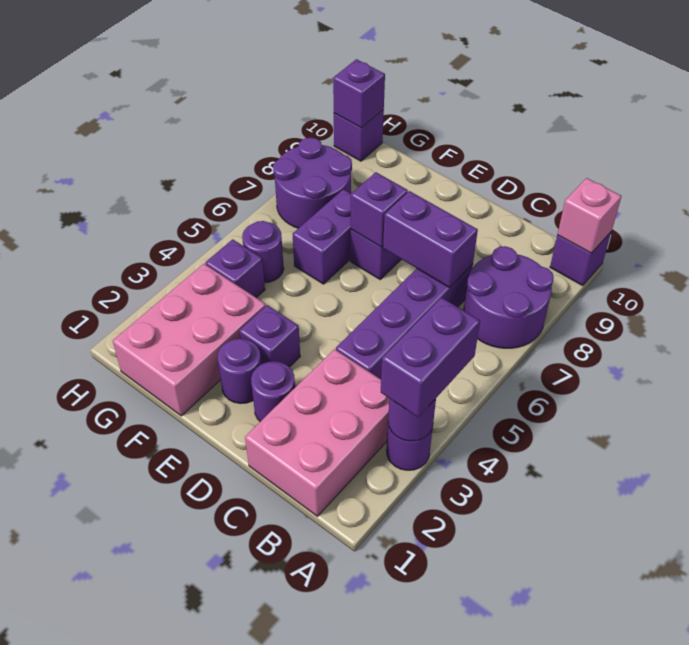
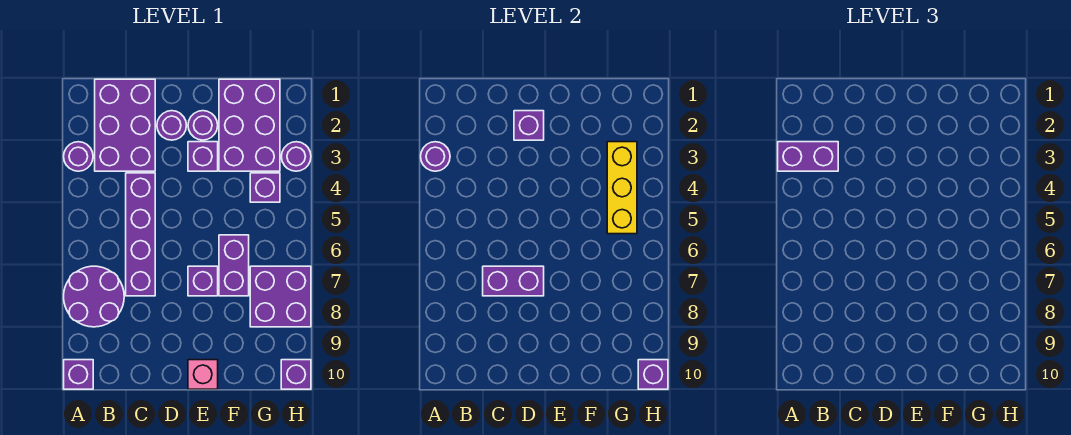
purple brick A3:A4 level 3 -> purple brick A3:B3 level 3
pink brick A10 level 2 -> pink brick E10 level 1
pink brick B1:C3 level 1 -> purple brick B1:C3 level 1
purple brick E7 level 2 -> purple brick D2 level 2
pink brick F1:G3 level 1 -> purple brick F1:G3 level 1
none -> yellow brick G3:G5 level 2
purple round brick G5 level 1 -> purple round brick H3 level 1
purple round brick G7:H8 level 1 -> purple brick G7:H8 level 1

